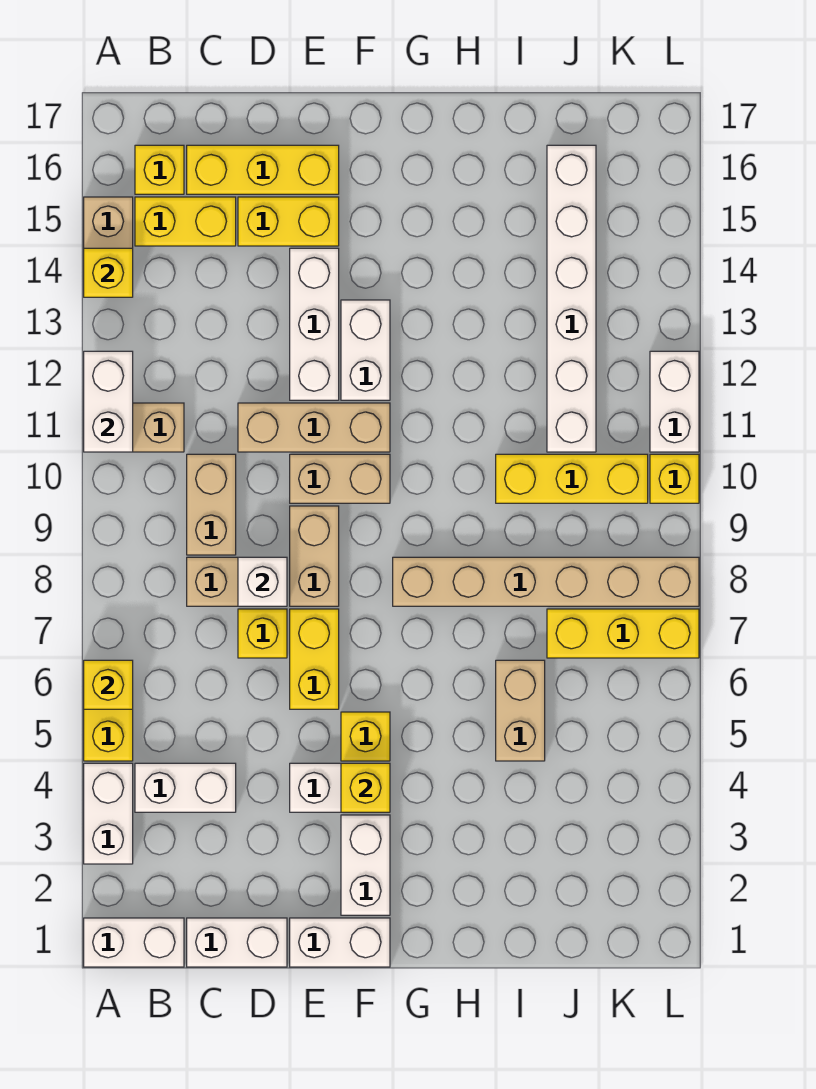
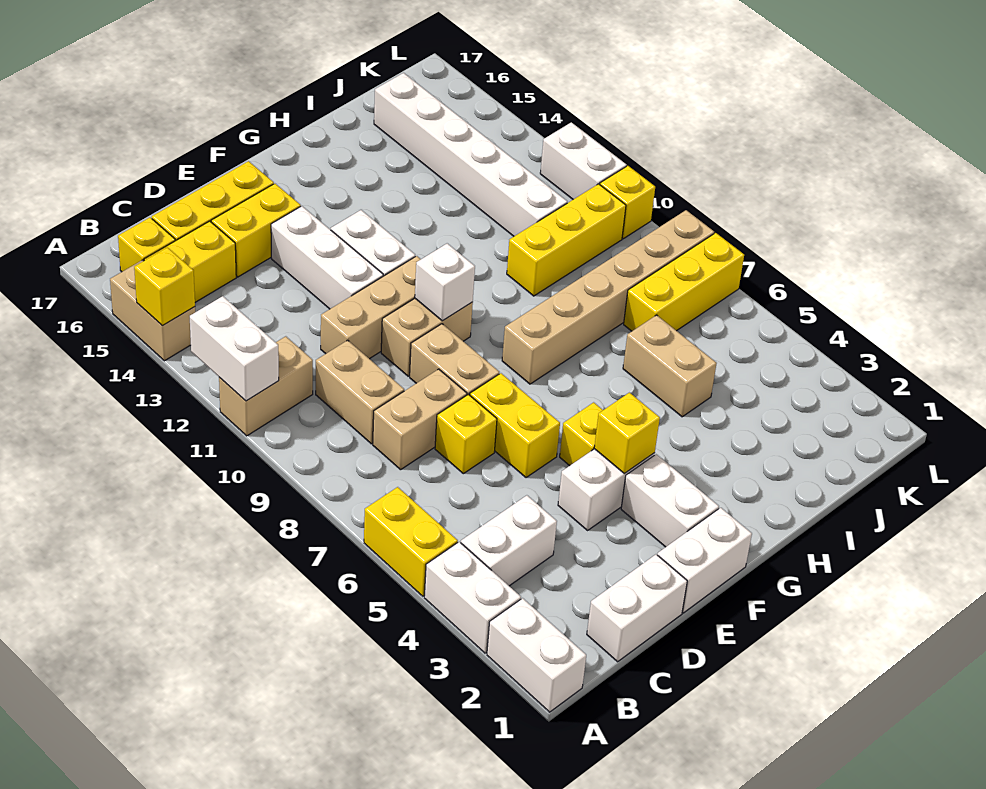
white brick A1:B1 level 1 -> white brick A1:A2 level 1
yellow brick A6 level 2 -> none
white brick D8 level 2 -> white brick F10 level 2

